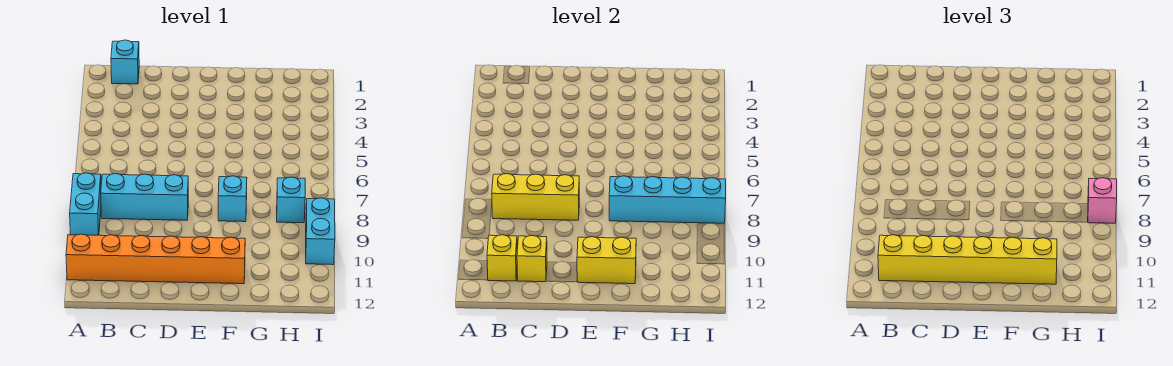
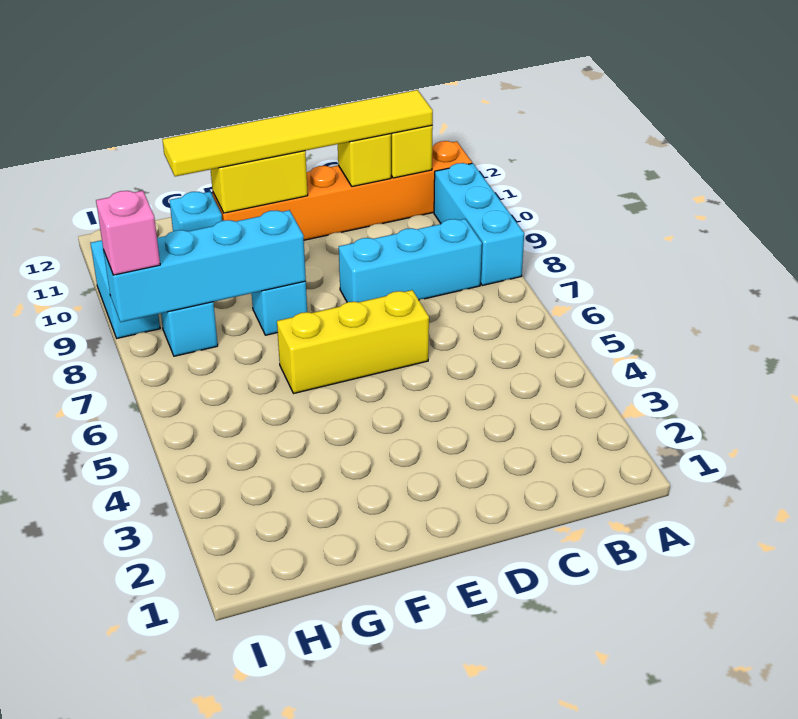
cyan brick A8:A9 level 1 -> cyan brick A8:A10 level 1
cyan brick B1 level 1 -> cyan brick G11 level 1
yellow brick B8:D8 level 2 -> yellow brick D6:F6 level 1
yellow brick B11:G11 level 3 -> yellow tile B11:G11 level 3

